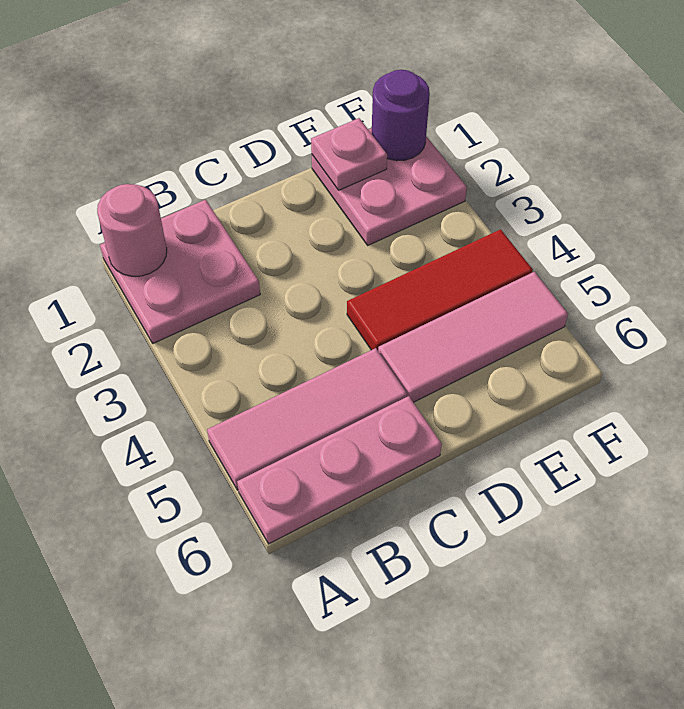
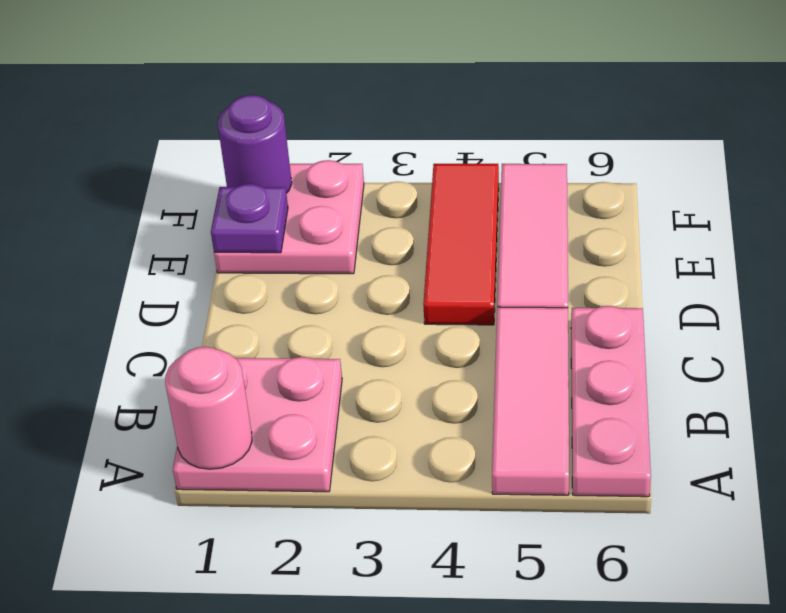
pink plate E1 level 2 -> purple plate E1 level 2

